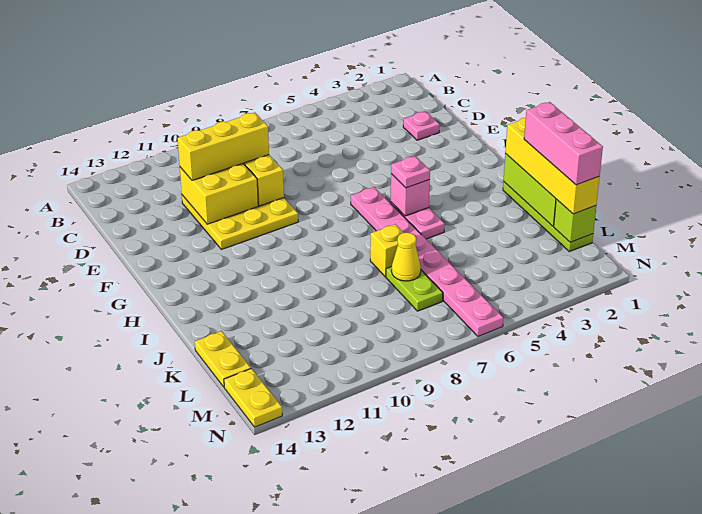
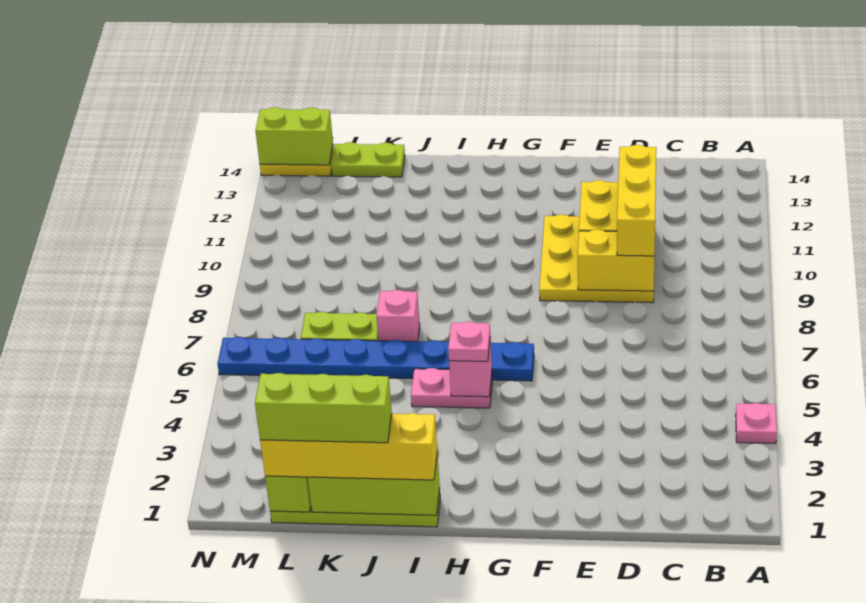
pink plate D2 level 1 -> pink plate A4 level 1
pink plate G6:N6 level 1 -> blue plate G6:N6 level 1
pink brick J1:L1 level 4 -> lime brick J1:L1 level 4
yellow brick J7 level 1 -> pink brick J7 level 1
yellow cone K7 level 2 -> none
yellow plate K14:L14 level 1 -> lime plate K14:L14 level 1
none -> lime brick M14:N14 level 2

